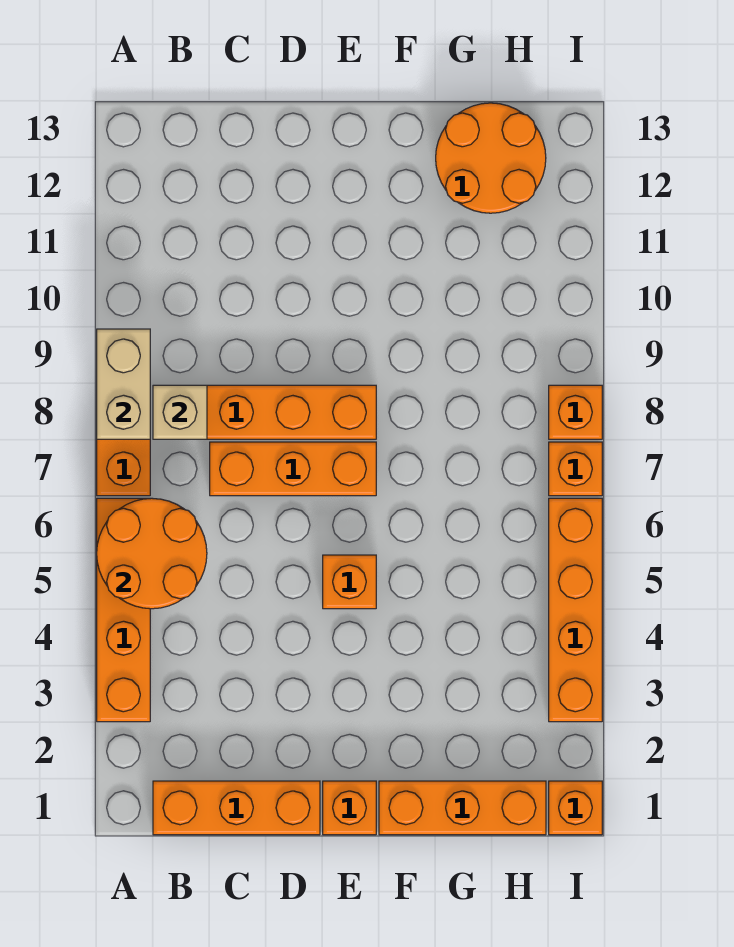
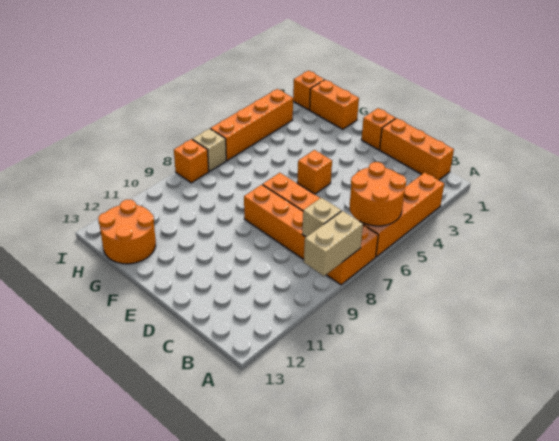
orange brick F1:H1 level 1 -> orange brick G1:H1 level 1
orange brick I7 level 1 -> tan brick I7 level 1

